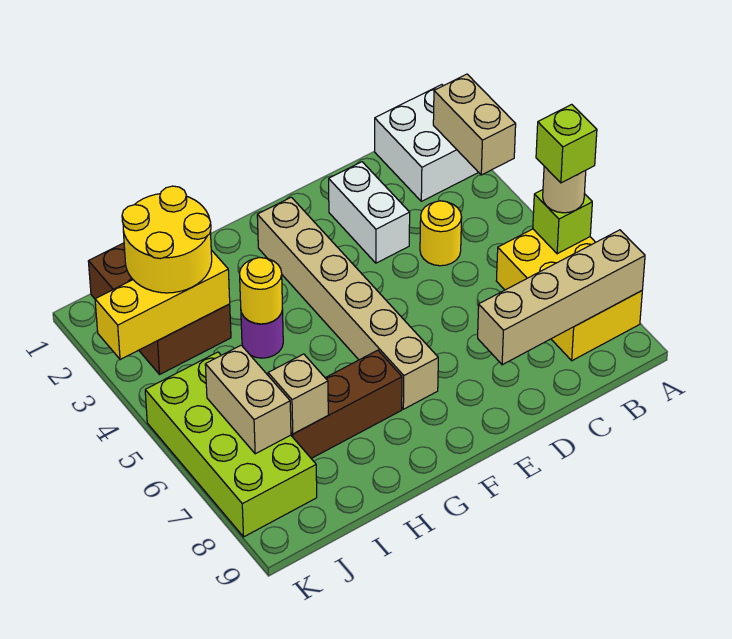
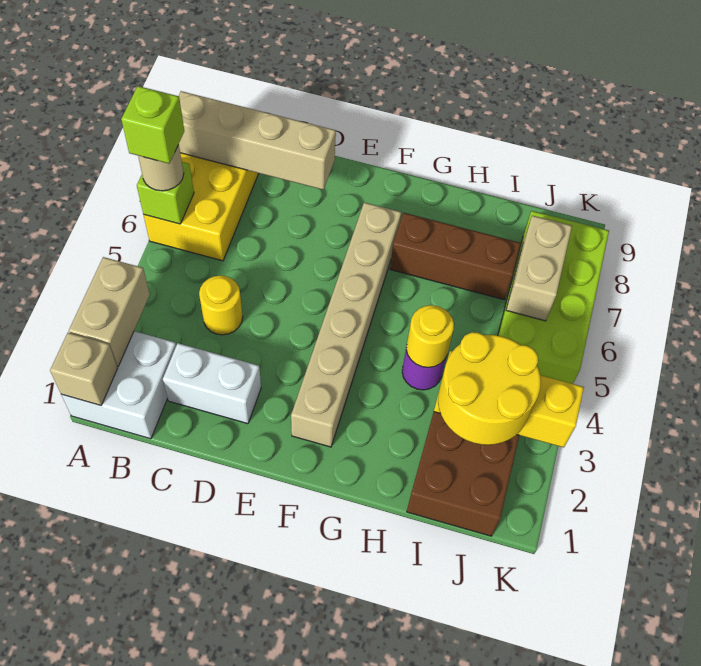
white brick D2:D3 level 1 -> white brick C2:D2 level 1
tan brick I7 level 2 -> tan brick A1 level 2

